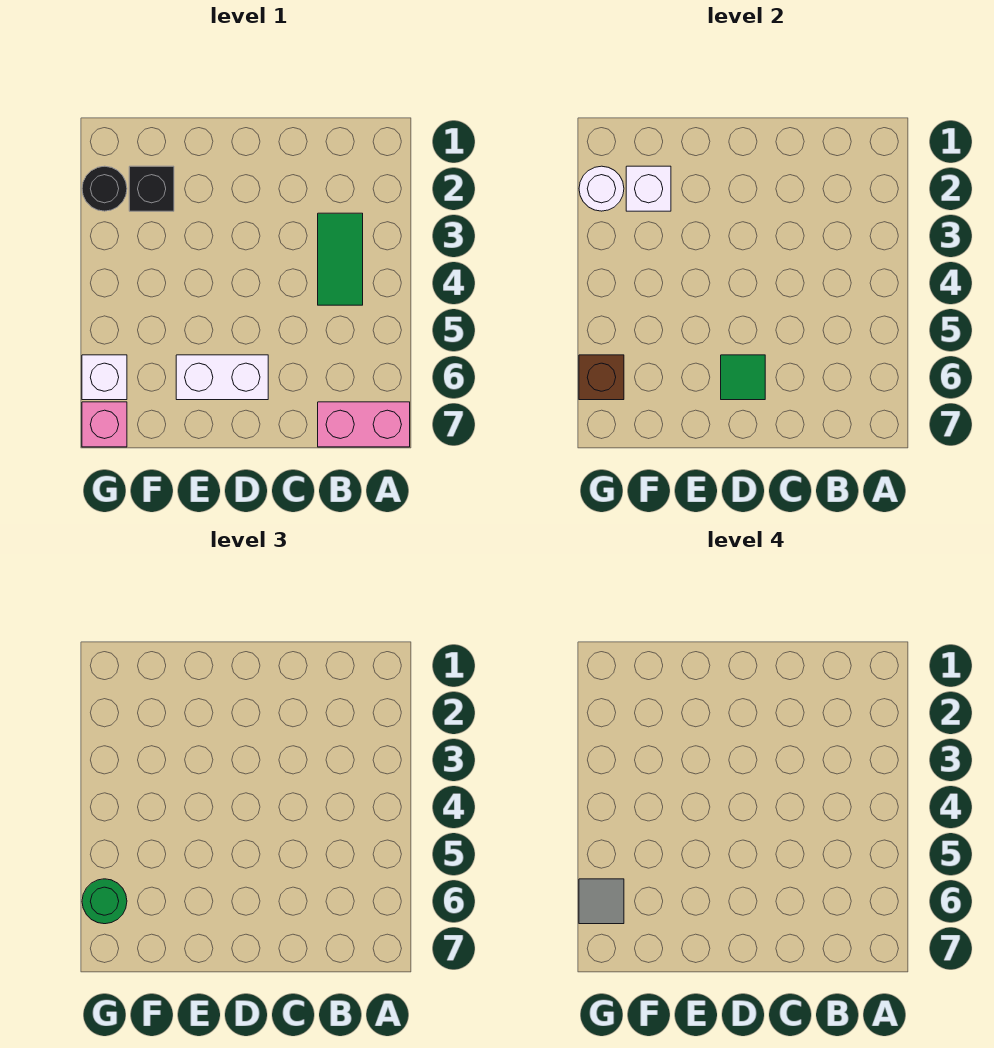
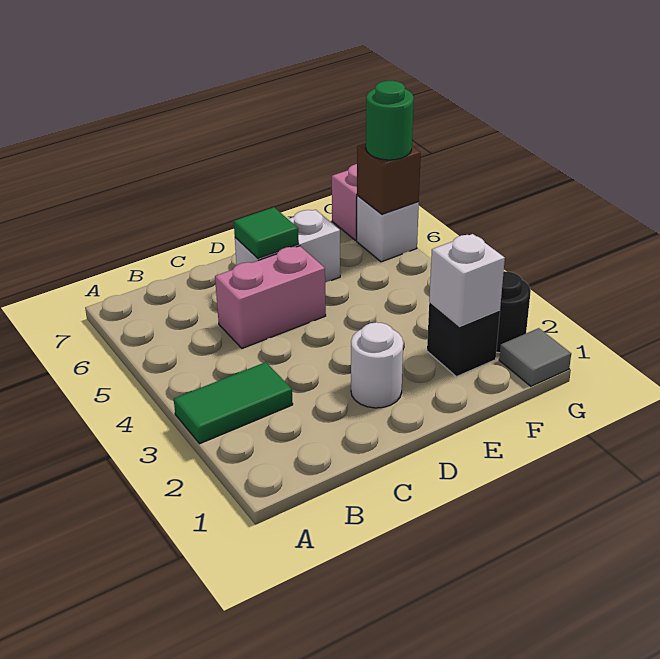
pink brick A7:B7 level 1 -> pink brick C5:D5 level 1
green tile B3:B4 level 1 -> green tile A3:B3 level 1
white round brick G2 level 2 -> white round brick D2 level 1
grey tile G6 level 4 -> grey tile G1 level 1

